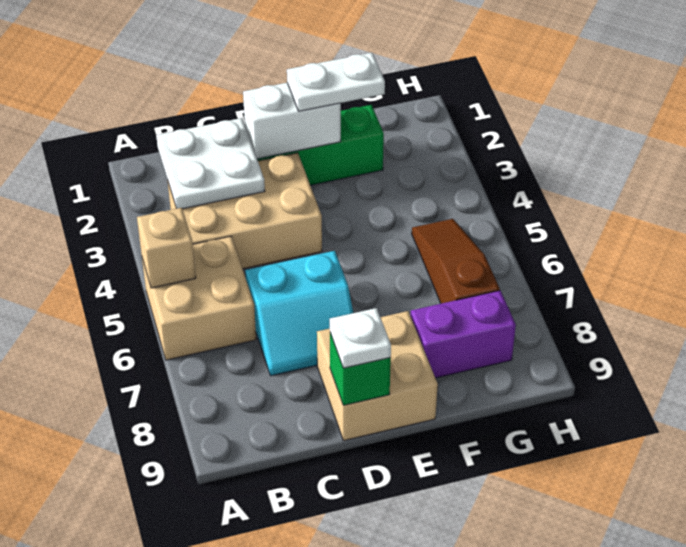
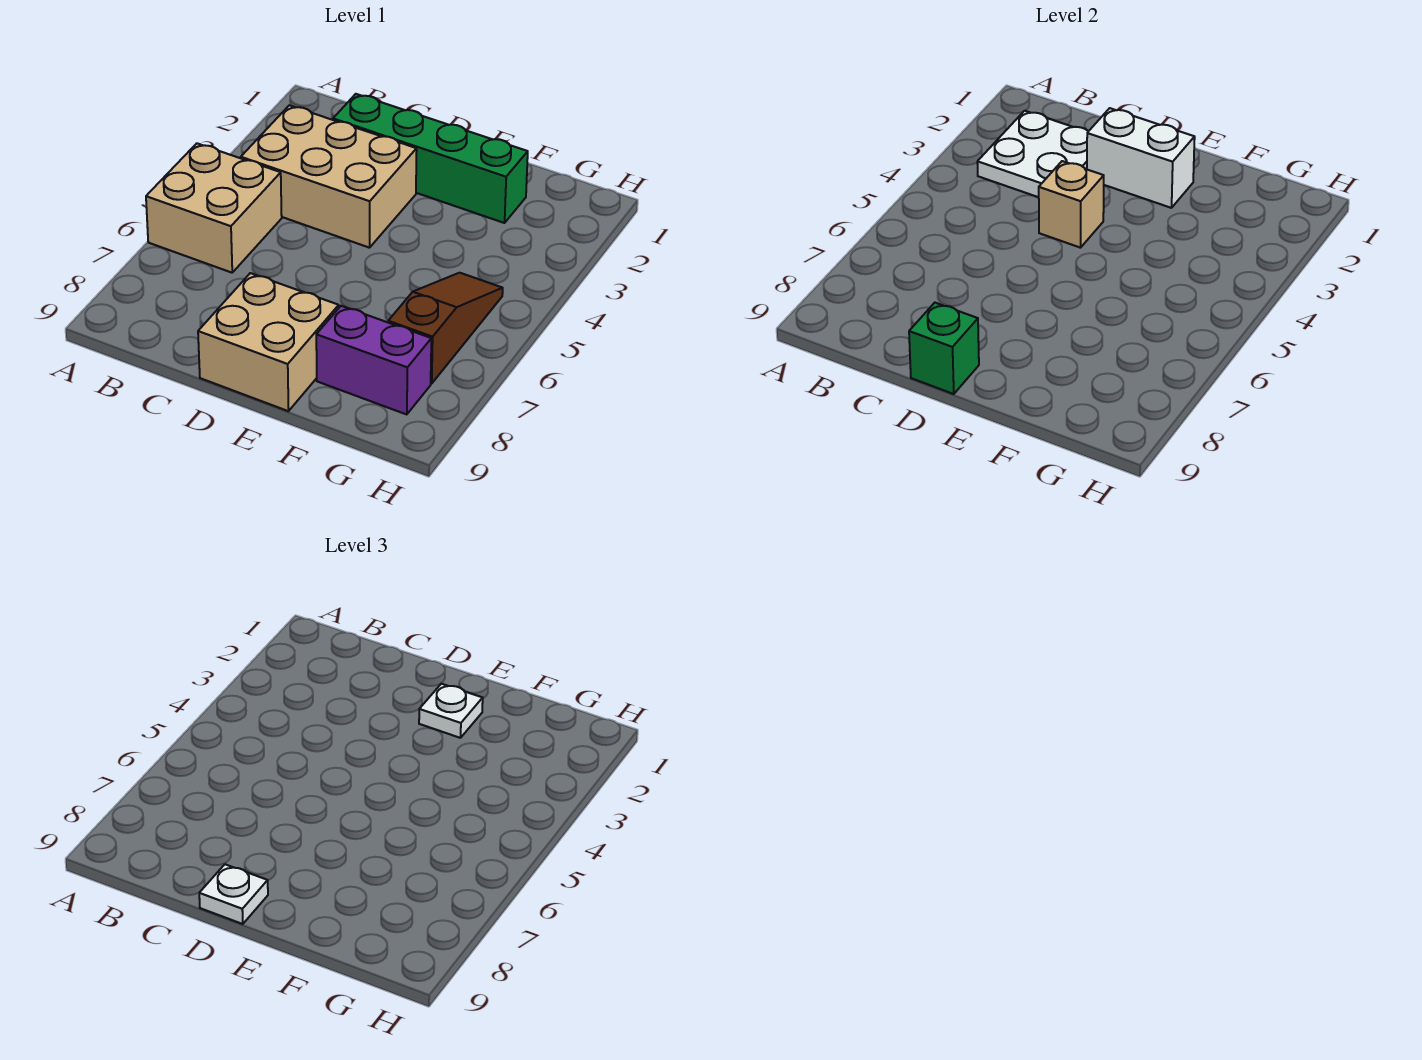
tan brick A5 level 2 -> tan brick D4 level 2
cyan slope C6:D7 level 1 top 6 -> none
white plate E2:F2 level 3 -> white plate E2 level 3

